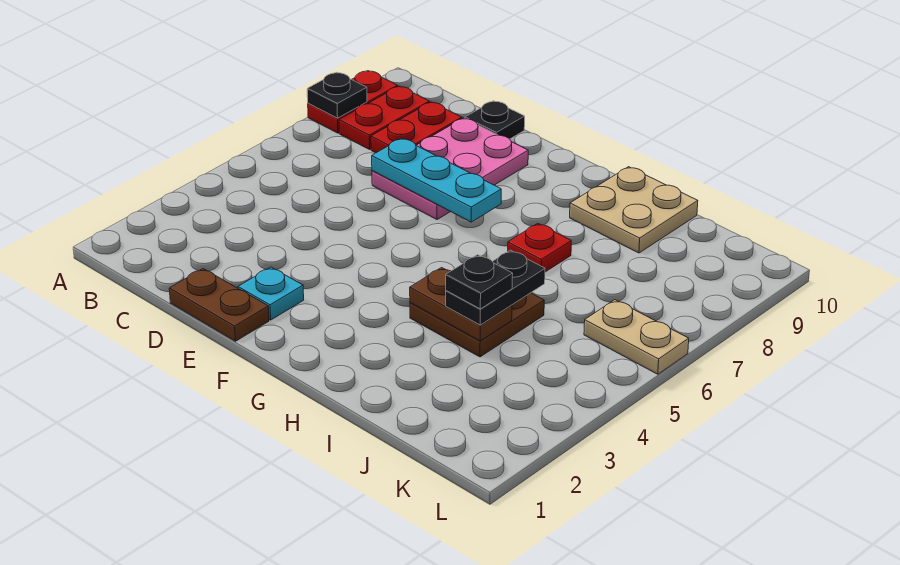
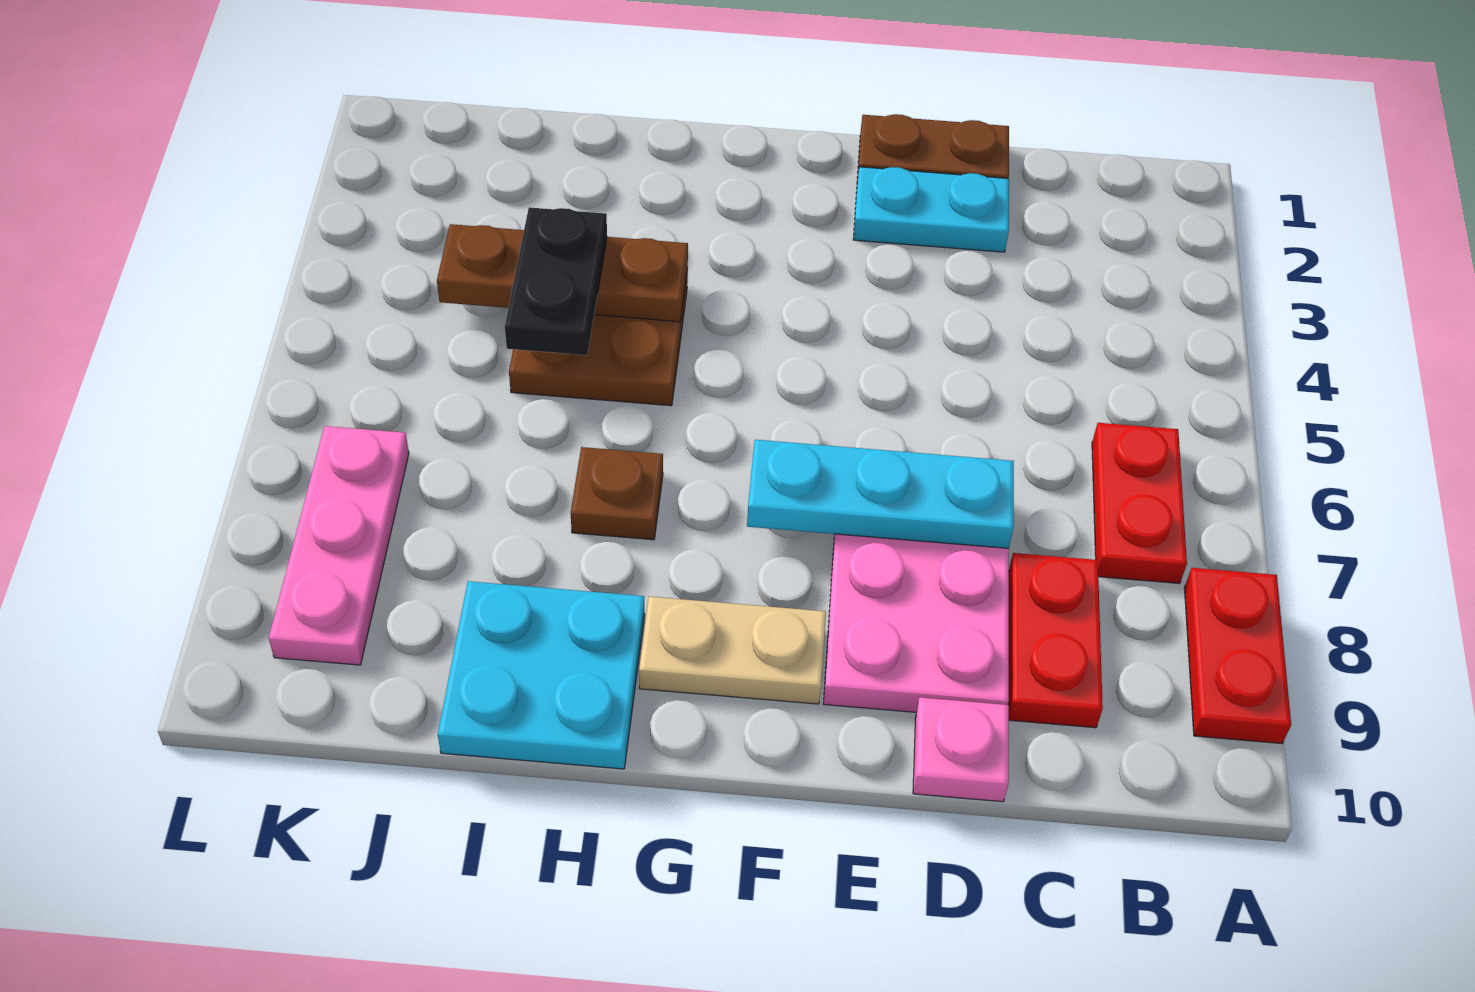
black plate A8 level 2 -> none
red plate B8:B9 level 1 -> red plate B6:B7 level 1
black plate D10 level 1 -> pink plate D10 level 1
cyan plate E2 level 1 -> cyan plate D2:E2 level 1
brown plate H4:I4 level 2 -> brown plate H4:J4 level 2
red plate H7 level 1 -> brown plate H7 level 1
tan plate H9:I10 level 1 -> cyan plate H9:I10 level 1
black plate I4 level 4 -> none
tan plate K6:L6 level 1 -> tan plate F9:G9 level 1
none -> pink plate K7:K9 level 1

